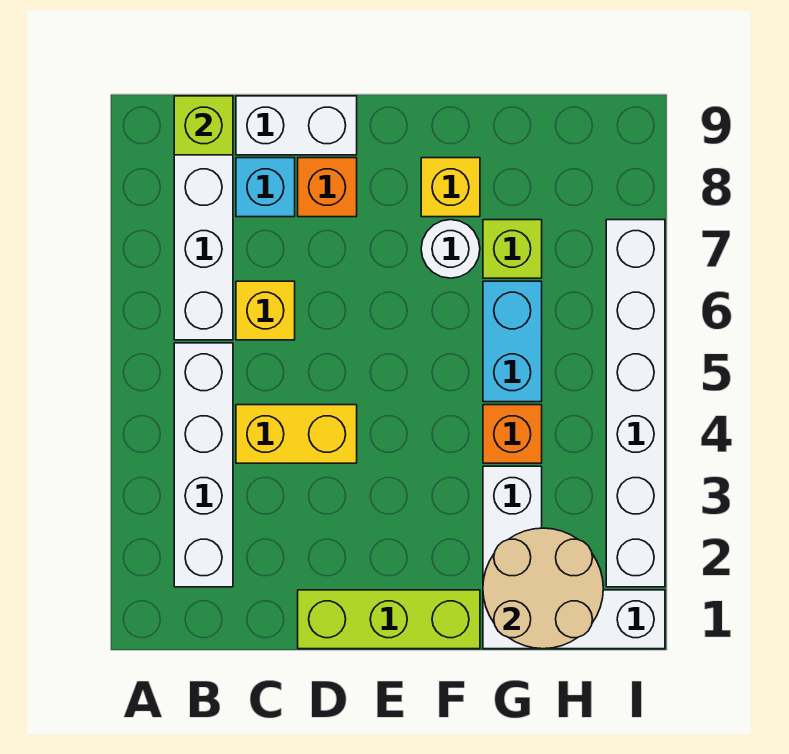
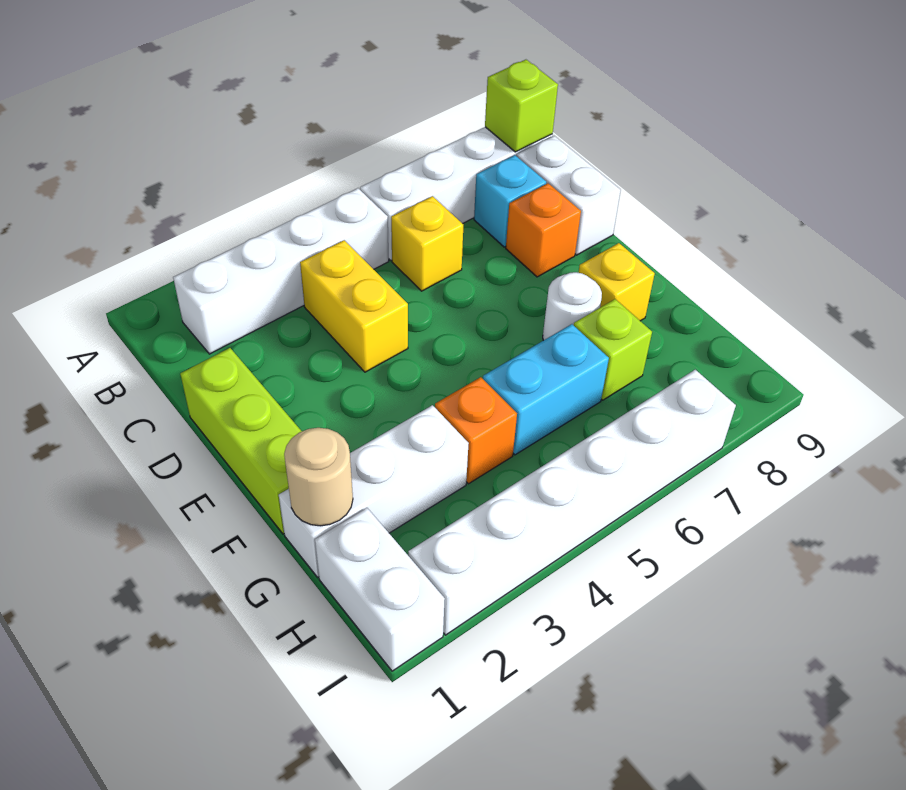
tan round brick G1:H2 level 2 -> tan round brick G1 level 2

